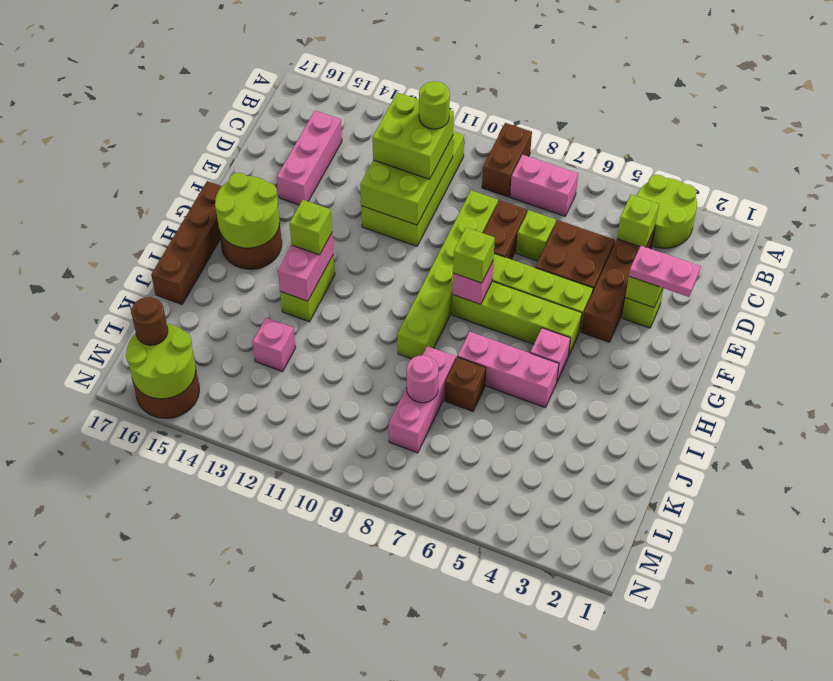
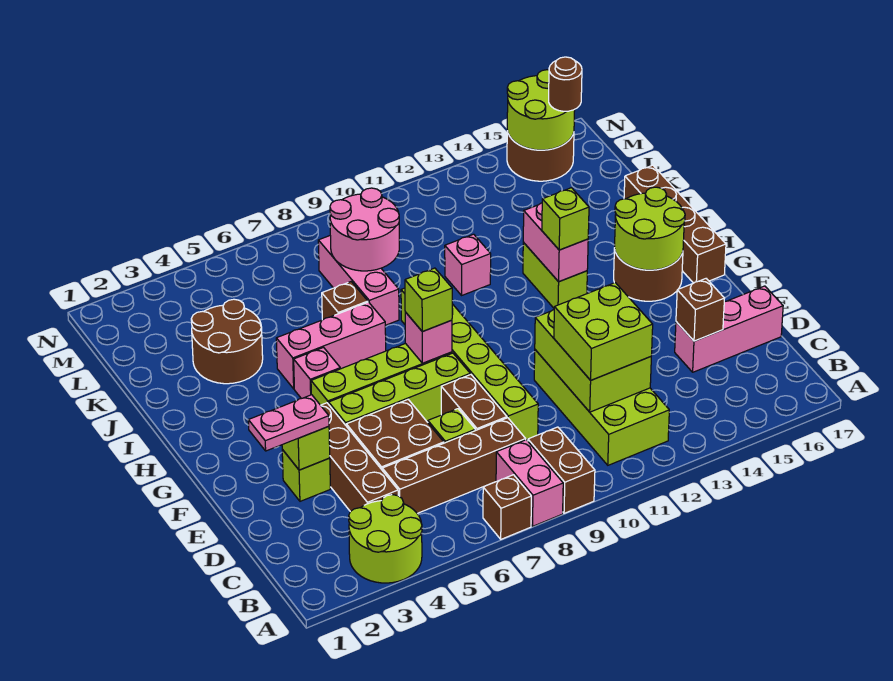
none -> brown brick A7 level 1
pink brick B7:B8 level 1 -> pink brick A8:B8 level 1
lime brick C4 level 2 -> none
none -> brown brick C5:C8 level 1
lime round brick C11 level 4 -> none
pink brick C15:E15 level 1 -> pink brick D15:D17 level 1
none -> brown brick D15 level 2
none -> brown round brick J3:K4 level 1
pink round brick K8 level 2 -> pink round brick K8:L9 level 2
pink brick K13 level 1 -> pink brick J11 level 1

